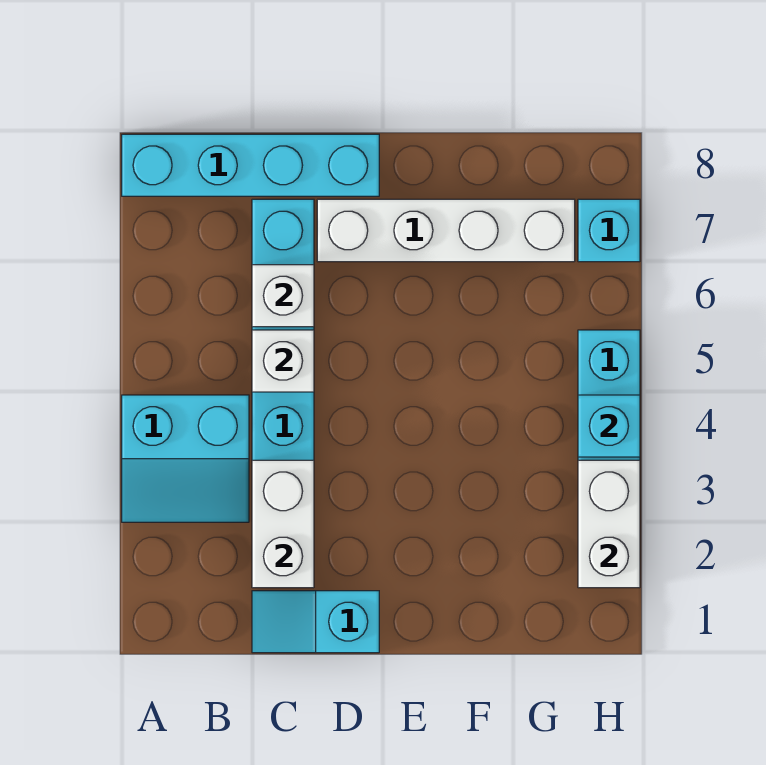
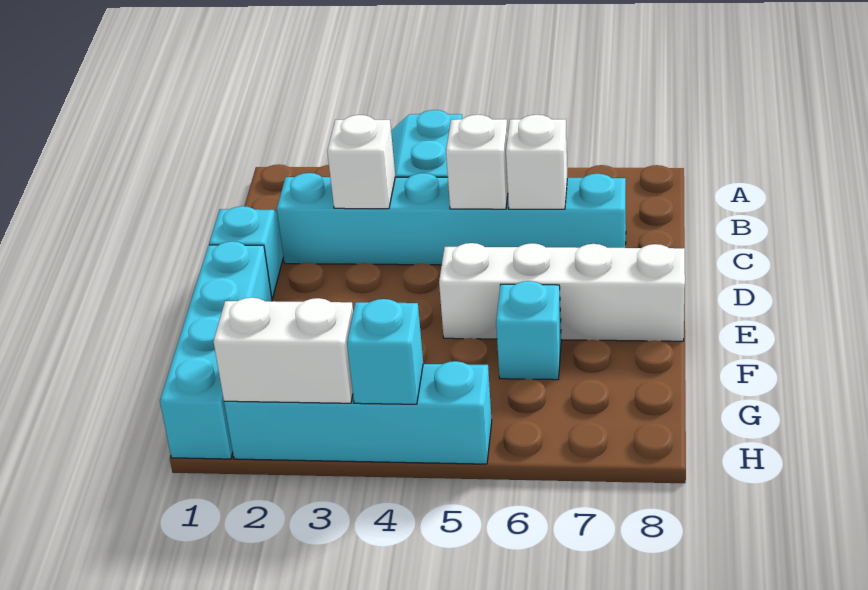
cyan brick A8:D8 level 1 -> cyan brick E1:H1 level 1
white brick C2:C3 level 2 -> white brick C3 level 2
white brick D7:G7 level 1 -> white brick E5:E8 level 1
cyan brick H7 level 1 -> cyan brick F6 level 1

